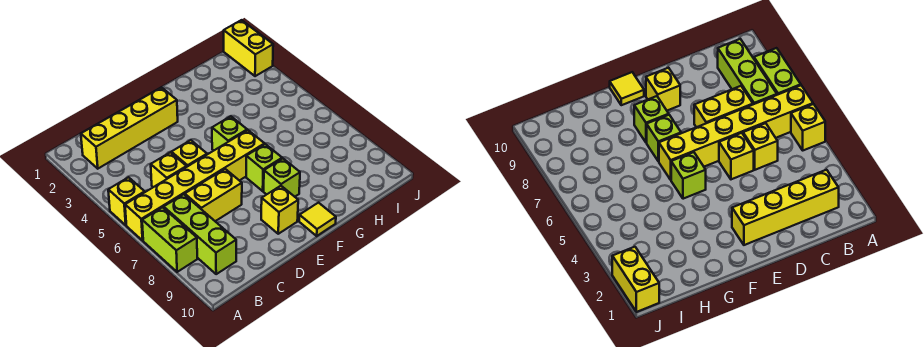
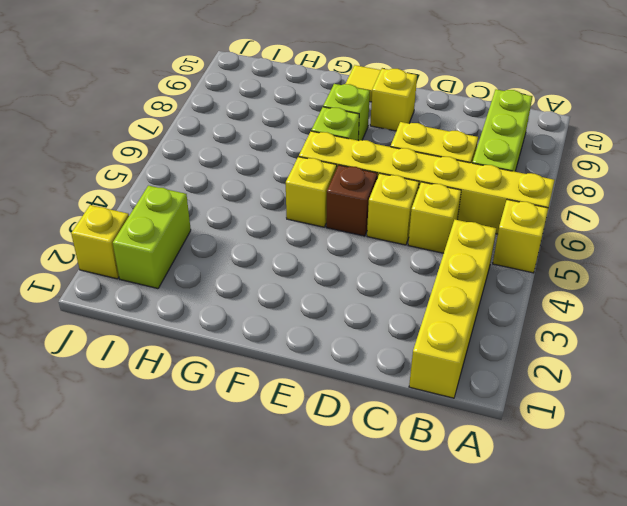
lime brick A7:A8 level 1 -> lime brick I2:I3 level 1
yellow brick B2:E2 level 1 -> yellow brick B1:B4 level 1
none -> brown brick E5 level 1
lime brick F5 level 1 -> yellow brick F5 level 1
yellow brick J1:J2 level 1 -> yellow brick J2 level 1

